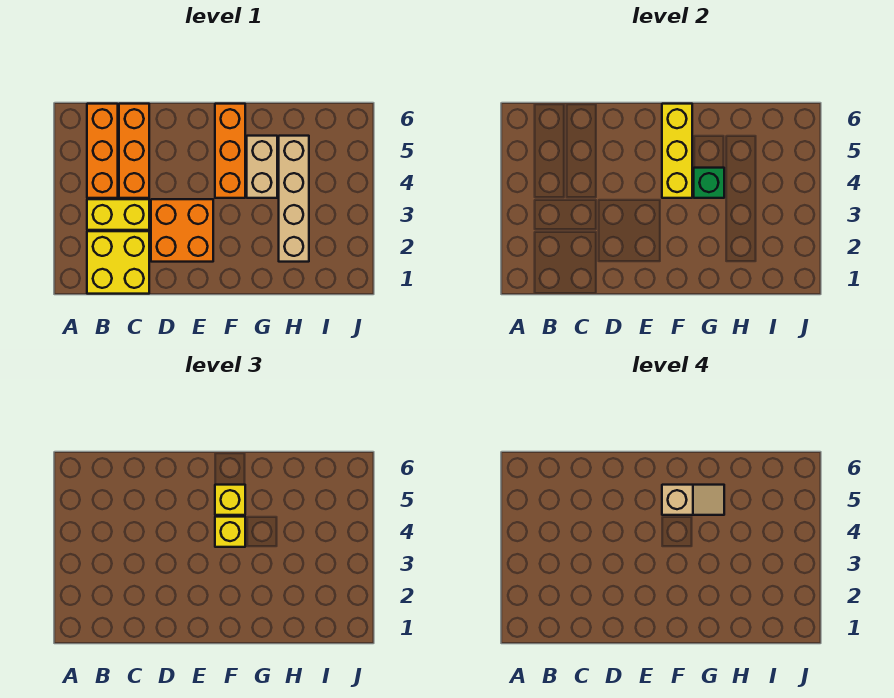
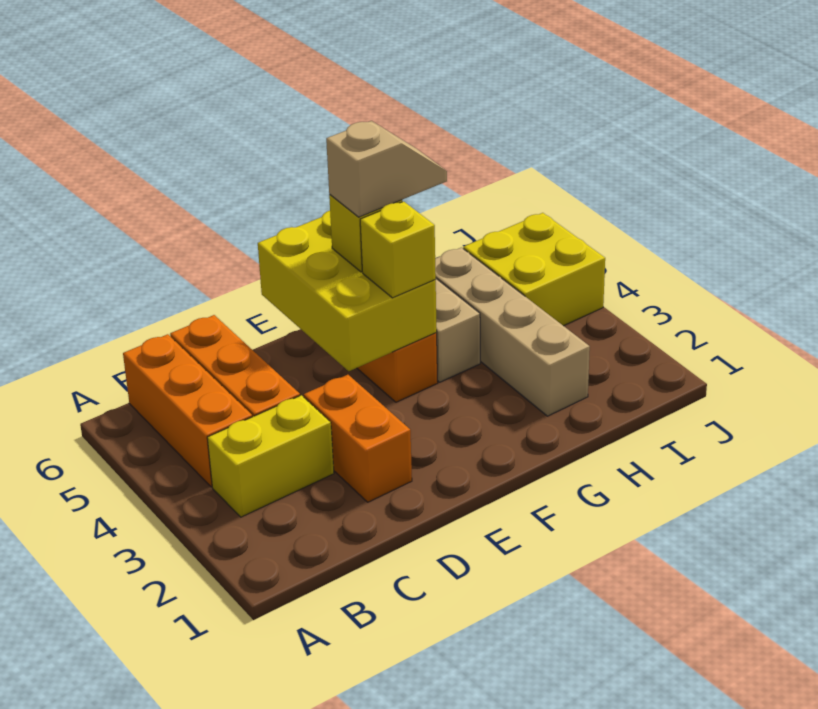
yellow brick B1:C2 level 1 -> yellow brick I4:J5 level 1
orange brick D2:E3 level 1 -> orange brick D2:D3 level 1
yellow brick F4:F6 level 2 -> yellow brick E4:F6 level 2
green brick G4 level 2 -> none

